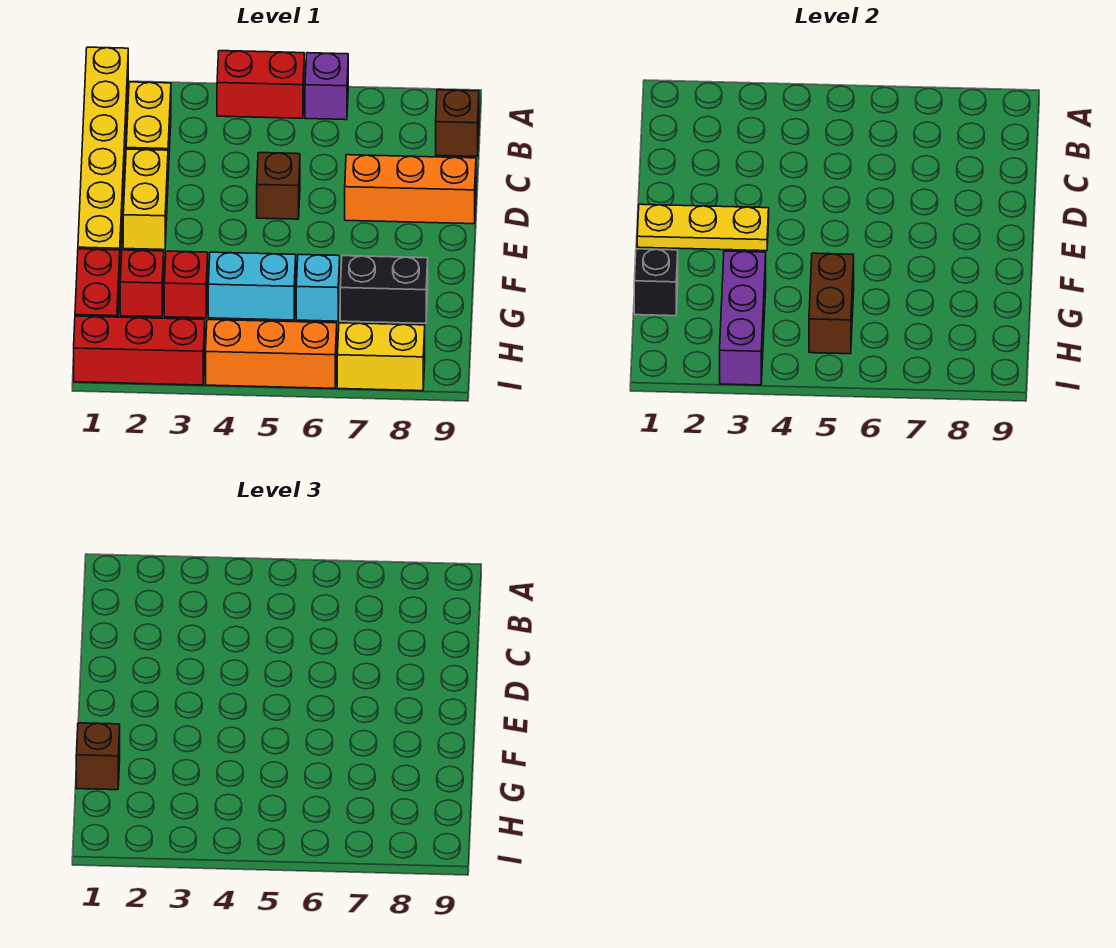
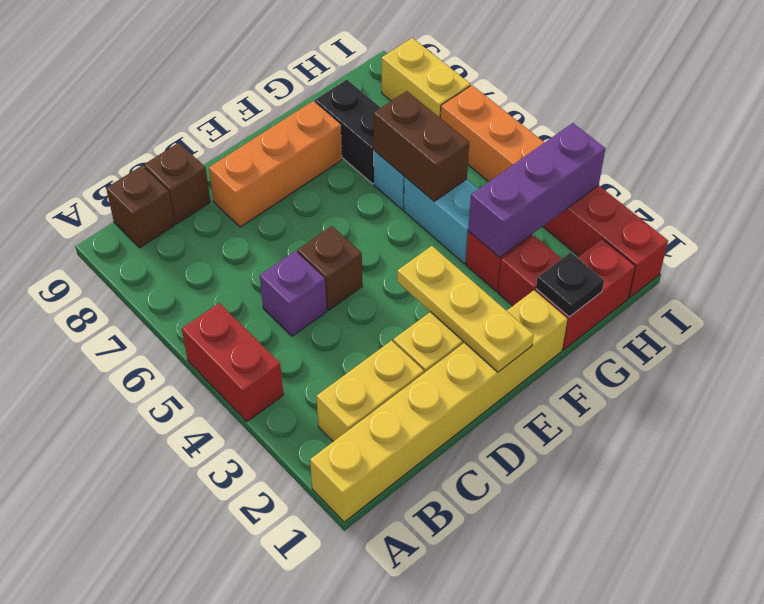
purple brick A6 level 1 -> purple brick C5 level 1
orange brick D7:D9 level 1 -> orange brick D8:F8 level 1
black brick G1 level 2 -> black plate G1 level 2
brown brick G1 level 3 -> brown brick C9 level 1
brown brick G5:H5 level 2 -> brown brick G5:G6 level 2

